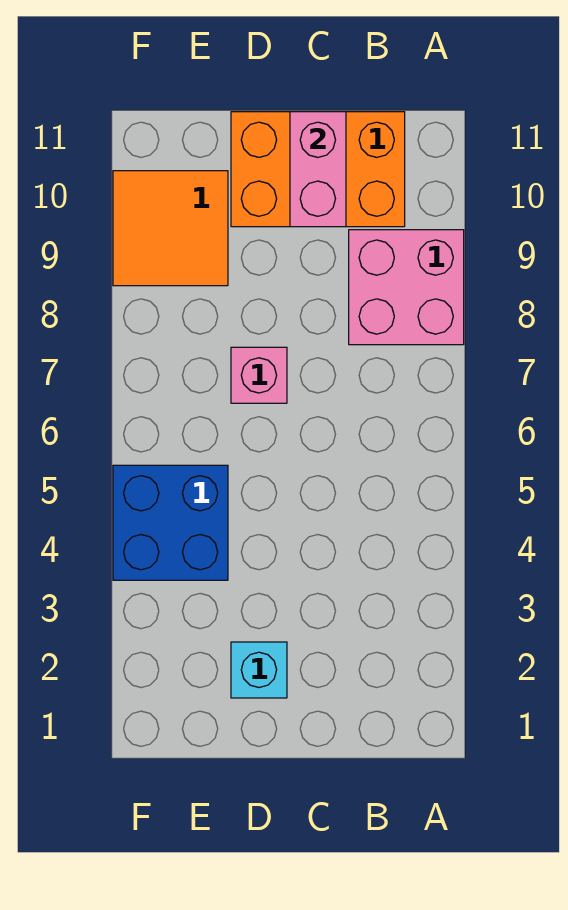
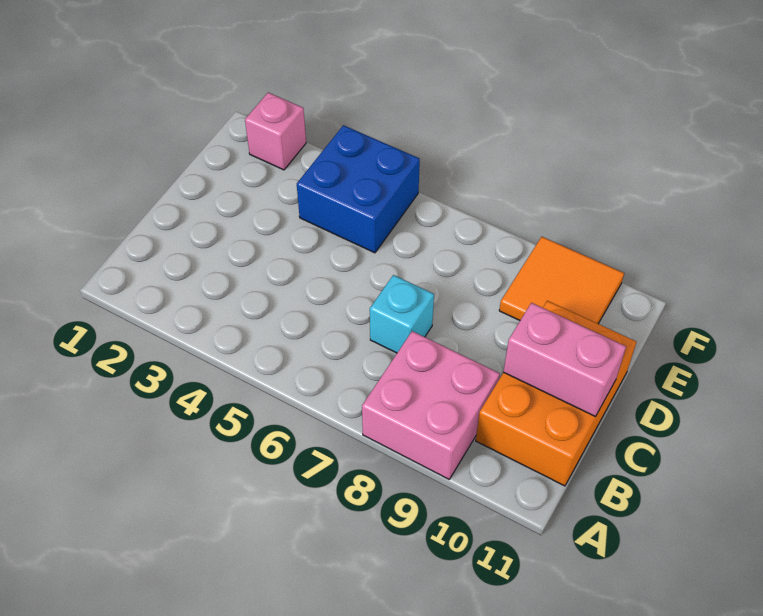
cyan brick D2 level 1 -> cyan brick C7 level 1
pink brick D7 level 1 -> pink brick F2 level 1

